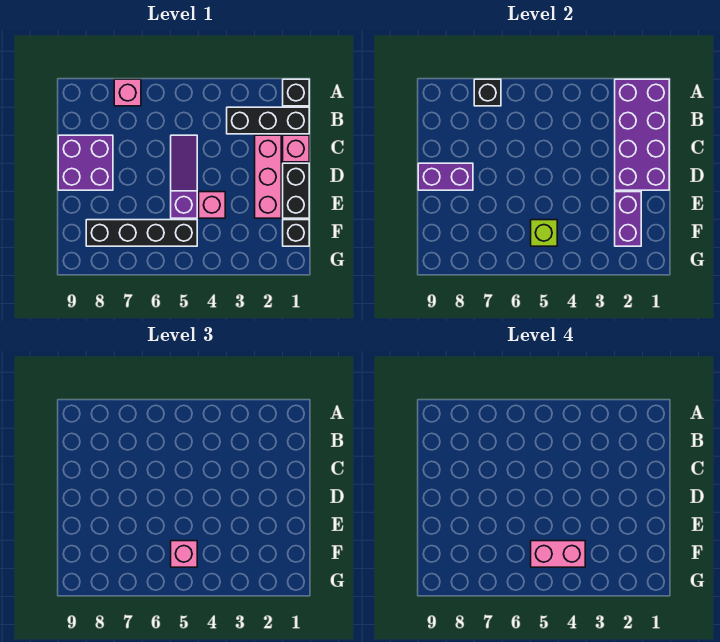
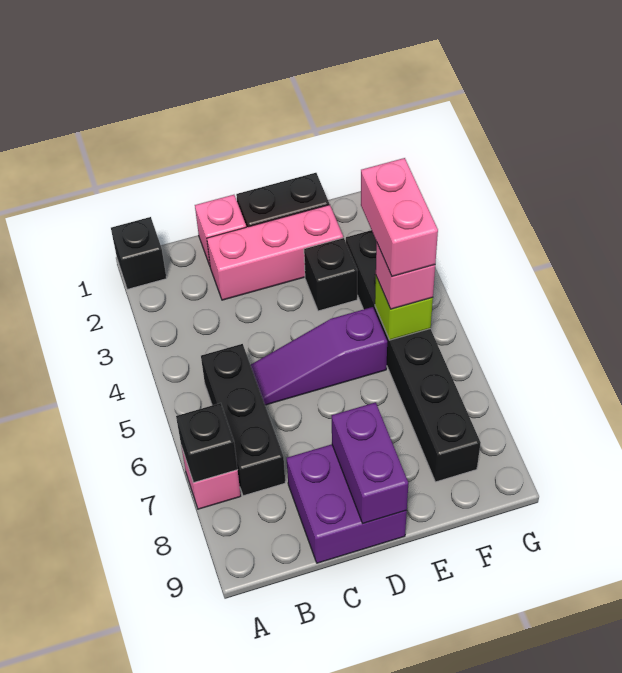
purple brick A1:D2 level 2 -> none
black brick B1:B3 level 1 -> black brick B5:B7 level 1
purple brick E2:F2 level 2 -> none
pink brick E4 level 1 -> none
black brick F1 level 1 -> black brick E3 level 1
black brick F5:F8 level 1 -> black brick F3:F8 level 1

